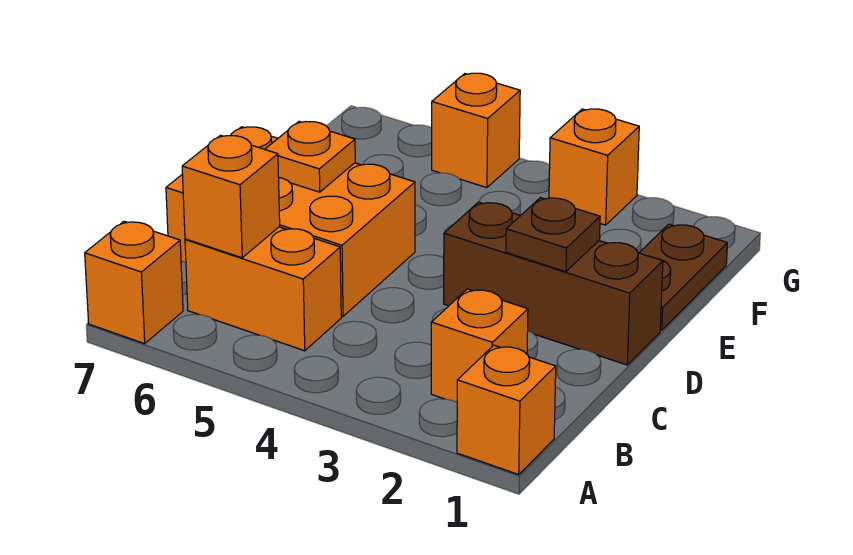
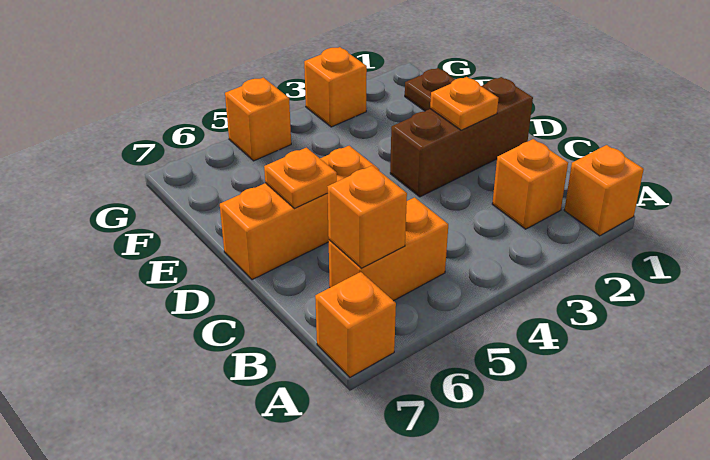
orange brick C5:D7 level 1 -> orange brick D5:D7 level 1
brown plate D2 level 2 -> orange plate D2 level 2

